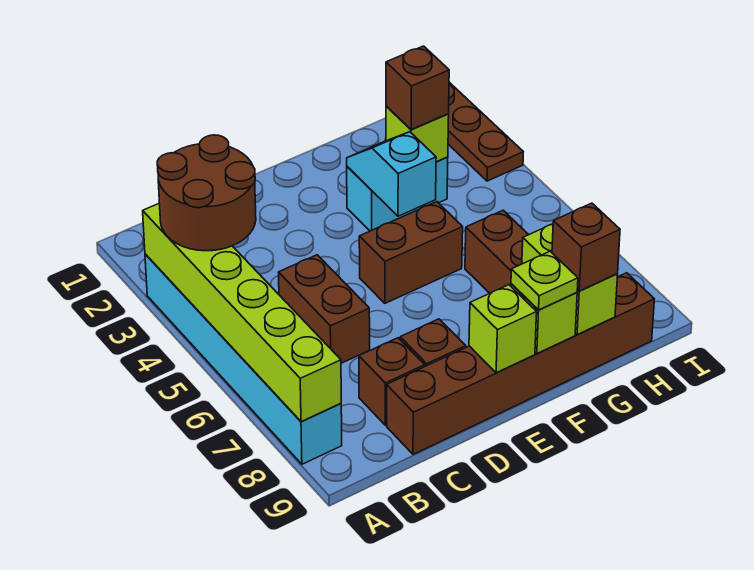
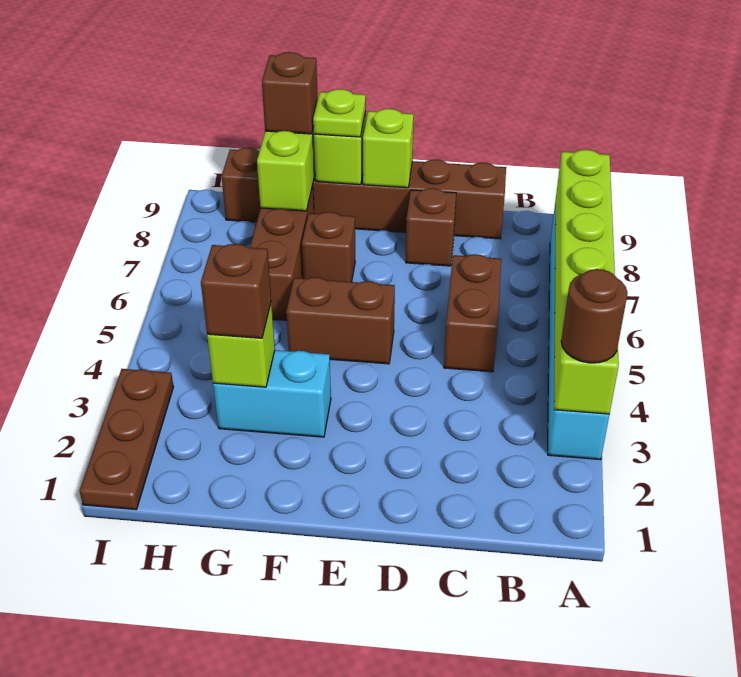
brown round brick A3:B4 level 3 -> brown round brick A3 level 3
brown brick C8 level 1 -> brown brick F7 level 1
cyan slope F3:F4 level 2 top 4 -> none

